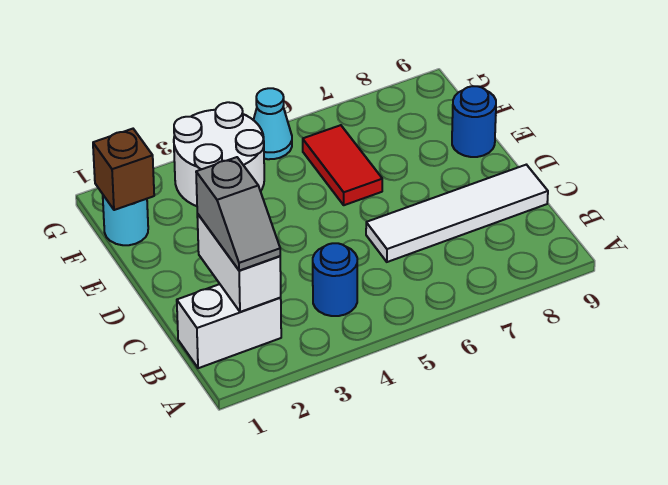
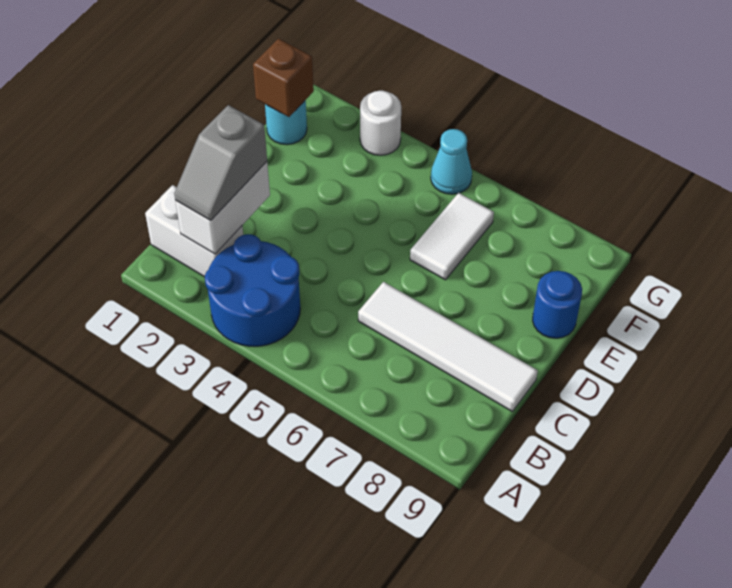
blue round brick B4 level 1 -> blue round brick A3:B4 level 1
red tile E6:F6 level 1 -> white tile E6:F6 level 1
white round brick F3:G4 level 1 -> white round brick G3 level 1

